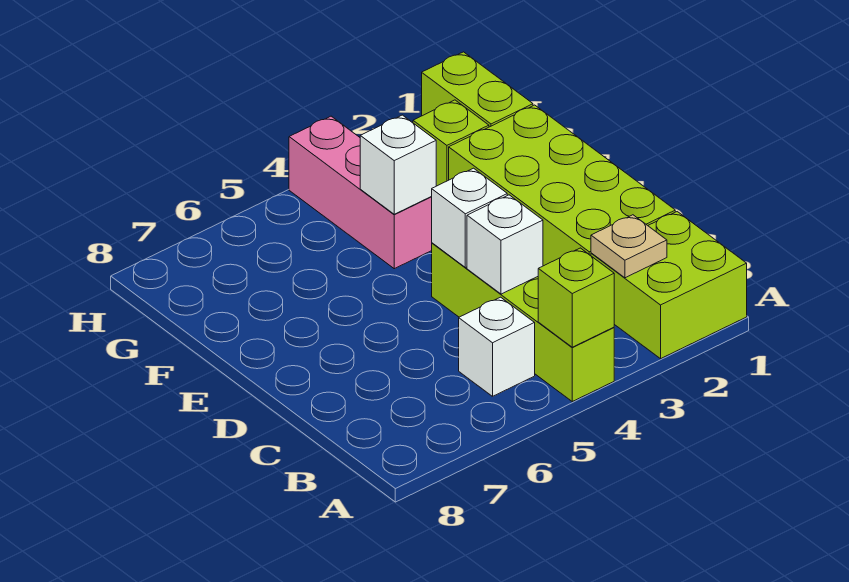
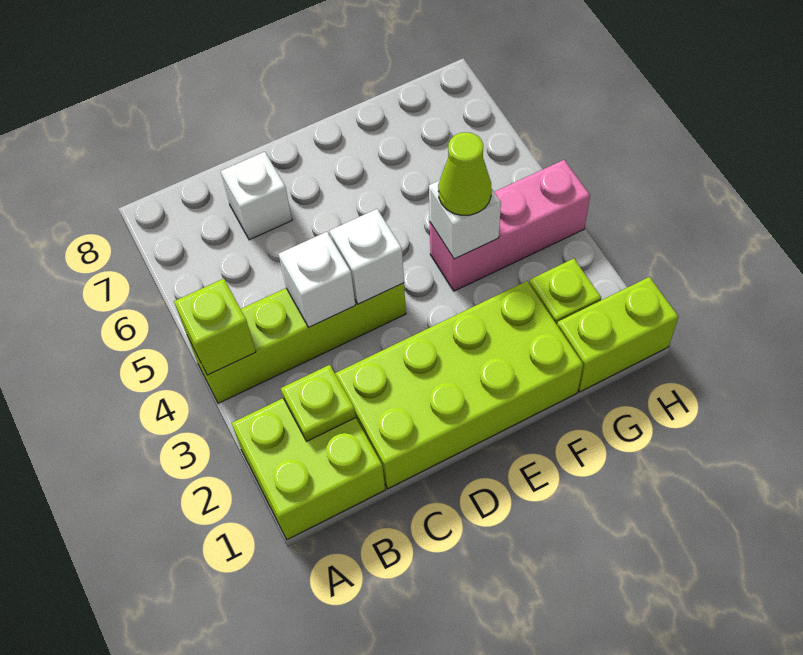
tan plate B2 level 2 -> lime plate B2 level 2
white brick B5 level 1 -> white brick C7 level 1
none -> lime cone F4 level 3

